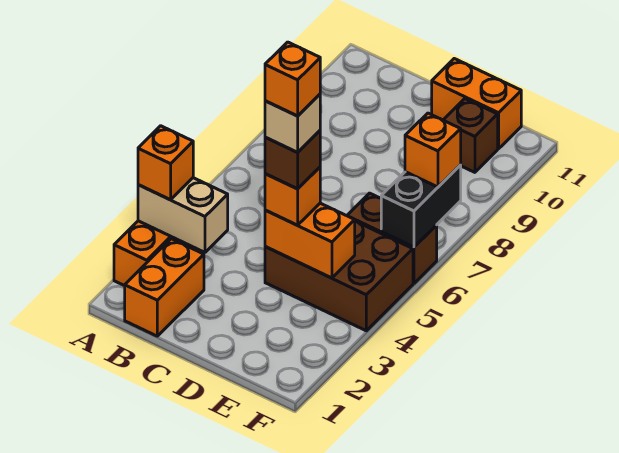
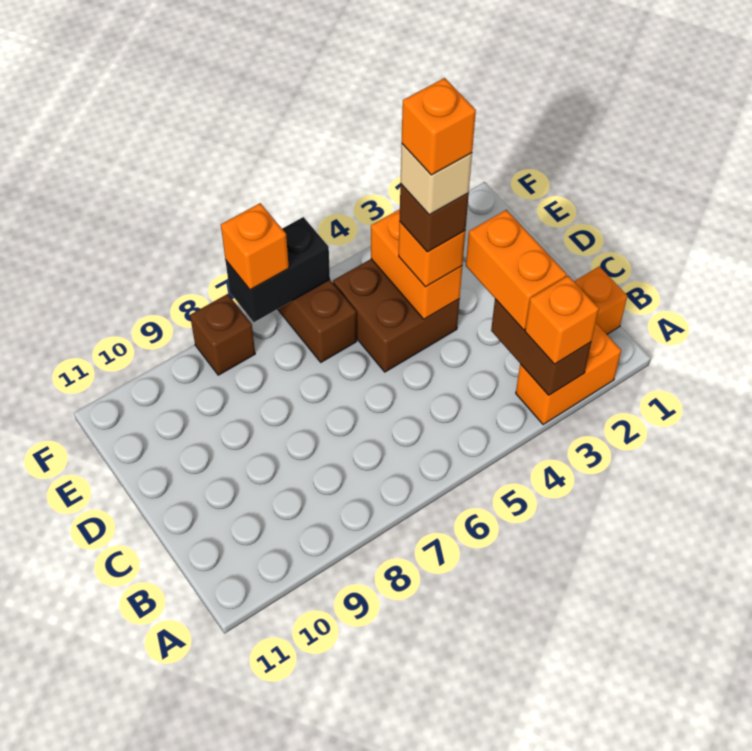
tan brick A3:B3 level 2 -> brown brick A3:B3 level 2
brown brick D4:F5 level 1 -> brown brick D4:E5 level 1
orange brick D11:E11 level 1 -> orange brick B3:C3 level 3
brown brick E10 level 1 -> brown brick F8 level 1

